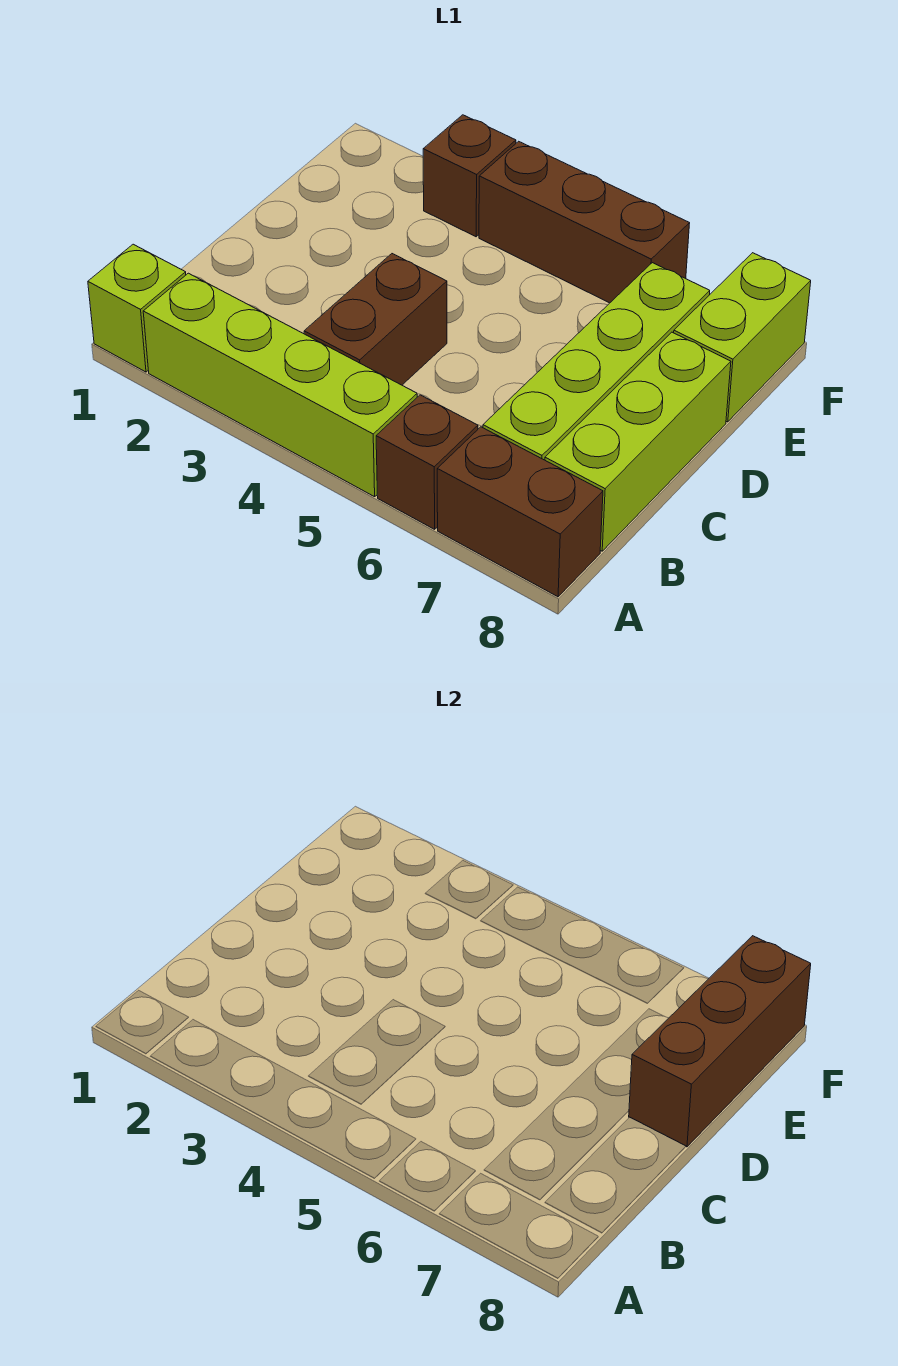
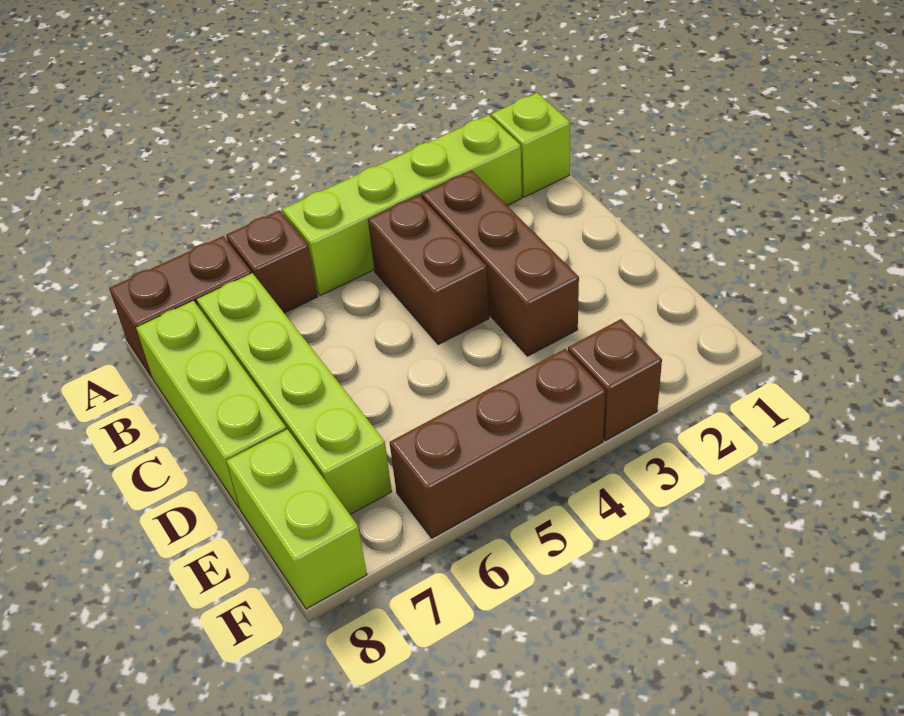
brown brick D8:F8 level 2 -> brown brick B3:D3 level 1

